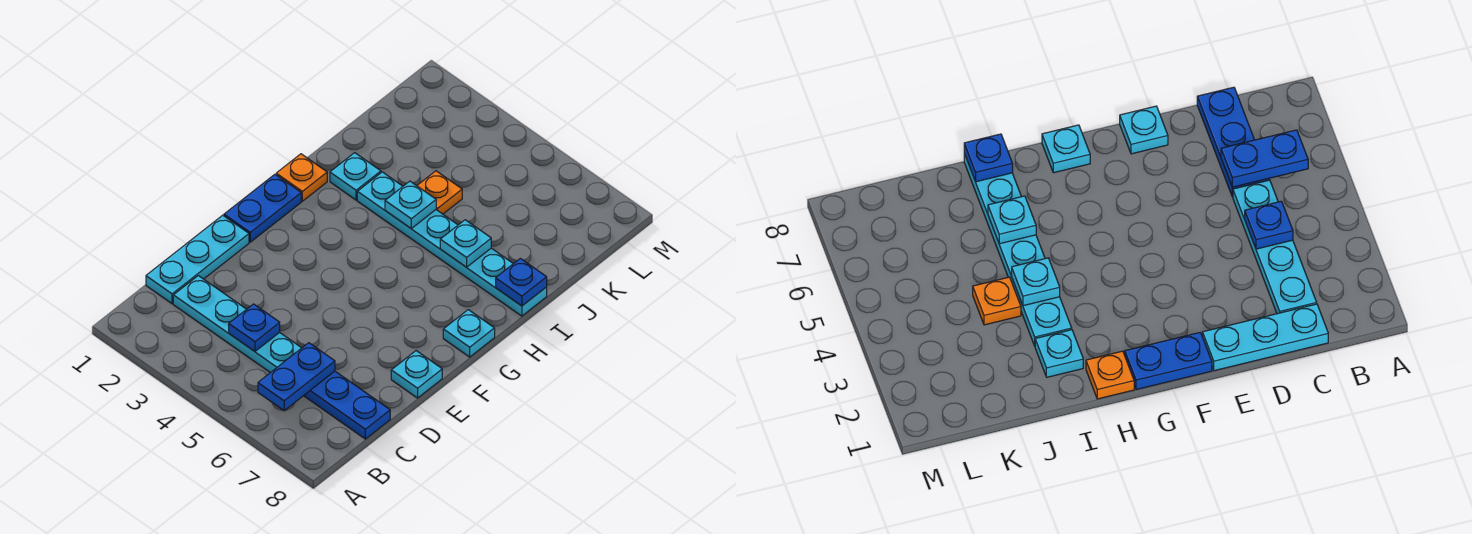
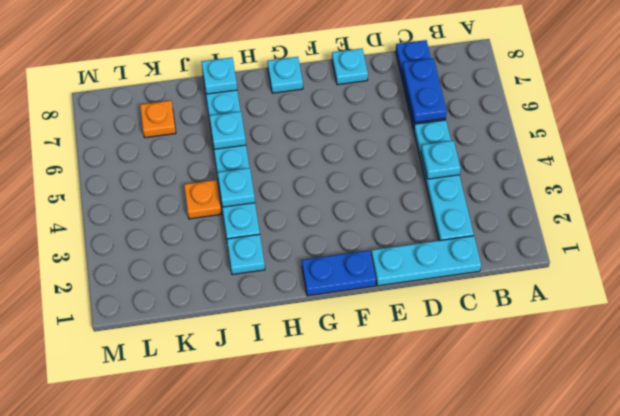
blue plate B6:C6 level 2 -> blue plate C6:C7 level 2
blue plate C4 level 2 -> cyan plate C4 level 2
orange plate H1 level 1 -> orange plate K7 level 1
blue plate I8 level 2 -> cyan plate I8 level 2

